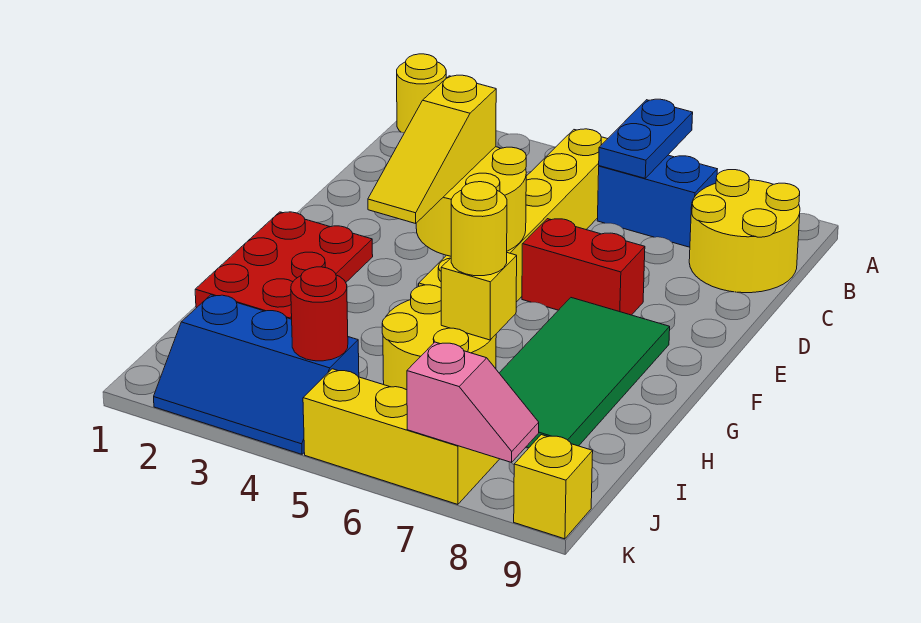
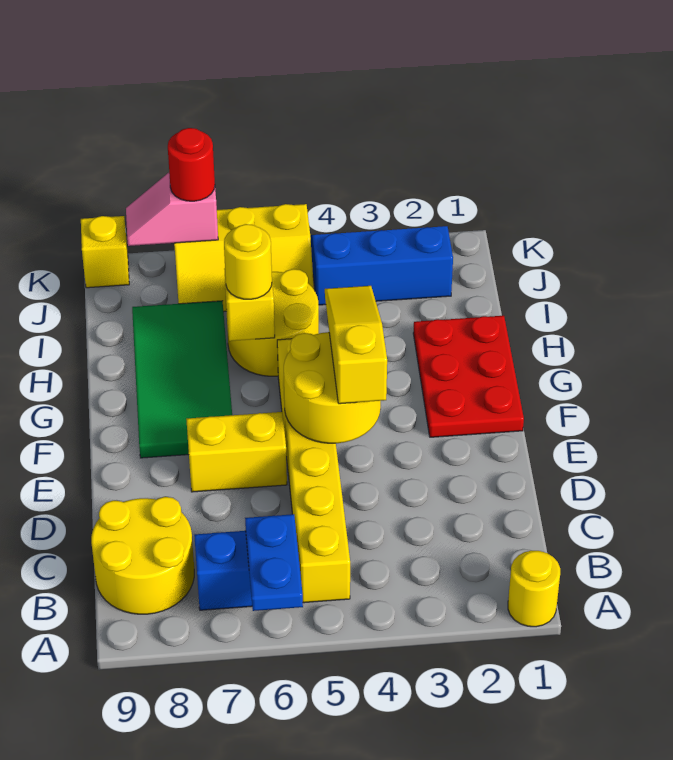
red brick E6:E7 level 1 -> yellow brick E6:E7 level 1
red round brick J4 level 2 -> red round brick K7 level 3

